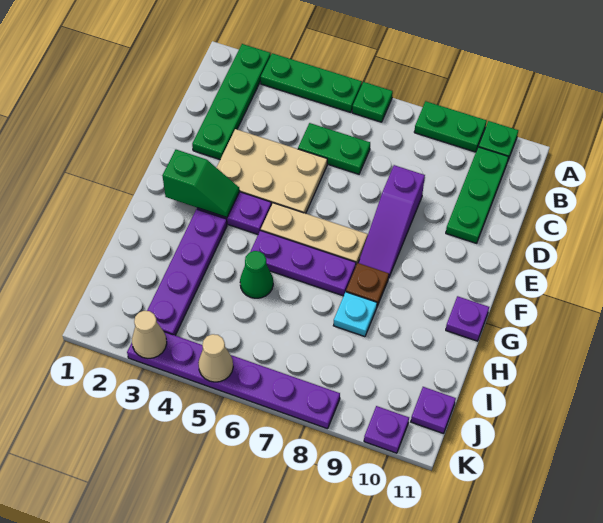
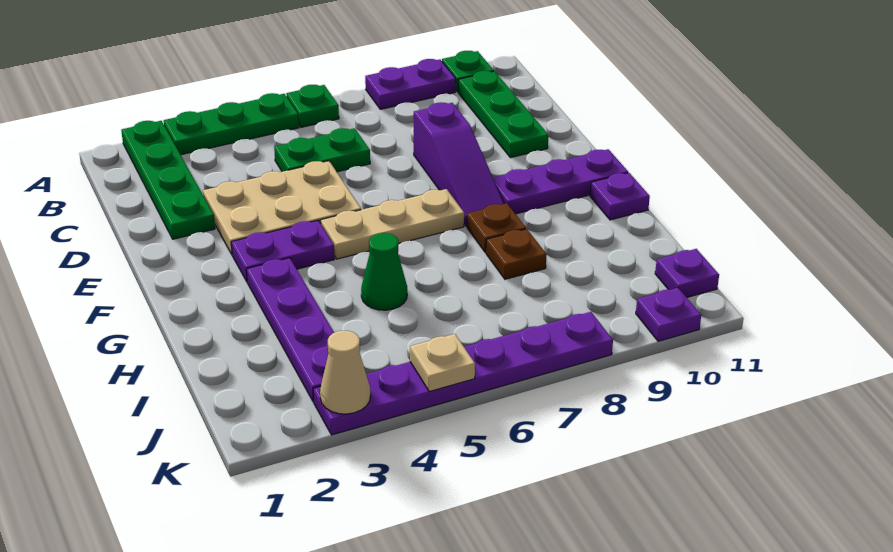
green plate A8:A9 level 1 -> purple plate A8:A9 level 1
green slope F2:F3 level 2 top 2 -> none
purple plate G5:G7 level 1 -> purple plate F9:F11 level 1
cyan plate H8 level 1 -> brown plate H8 level 1
tan cone K5 level 2 -> tan plate K5 level 2

